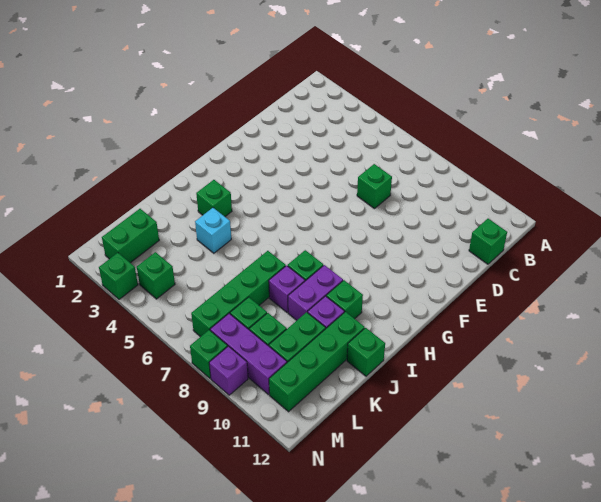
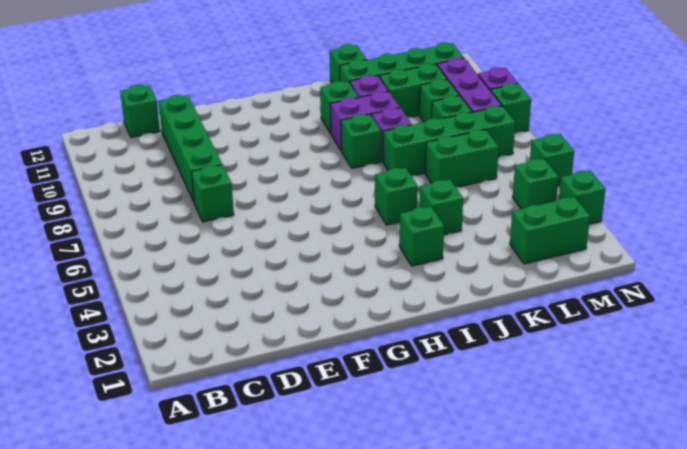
none -> green brick D8:D11 level 1
none -> green brick I5 level 1
cyan brick J4 level 1 -> green brick J4 level 1
none -> green brick K6:L6 level 1
none -> green brick N5 level 1

